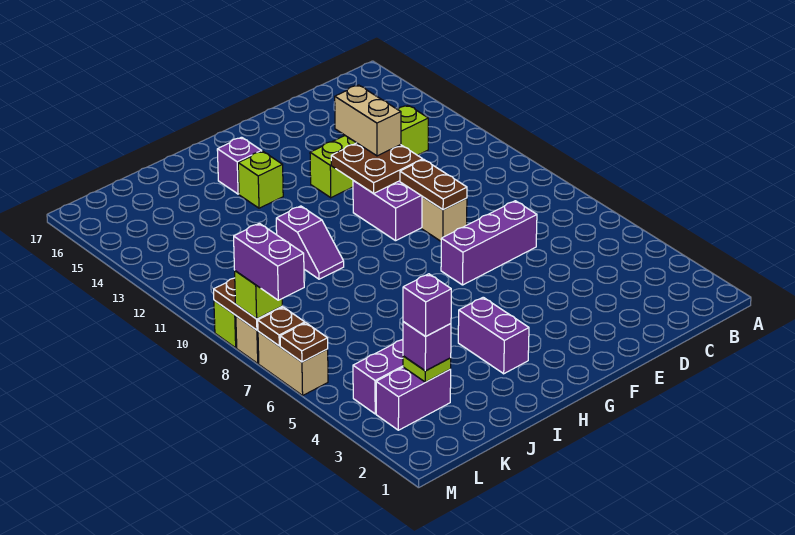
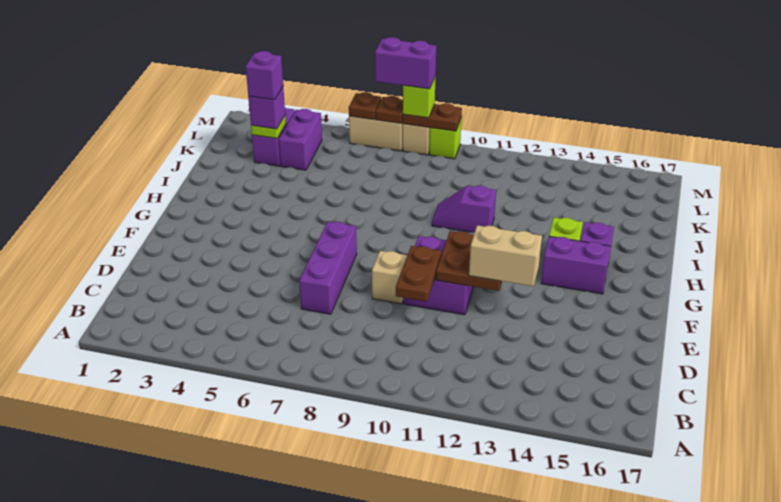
lime brick C13:F13 level 1 -> none
brown plate E9:E10 level 2 -> brown plate D10:E10 level 2
purple brick H3:H4 level 1 -> purple brick G14:G15 level 1

